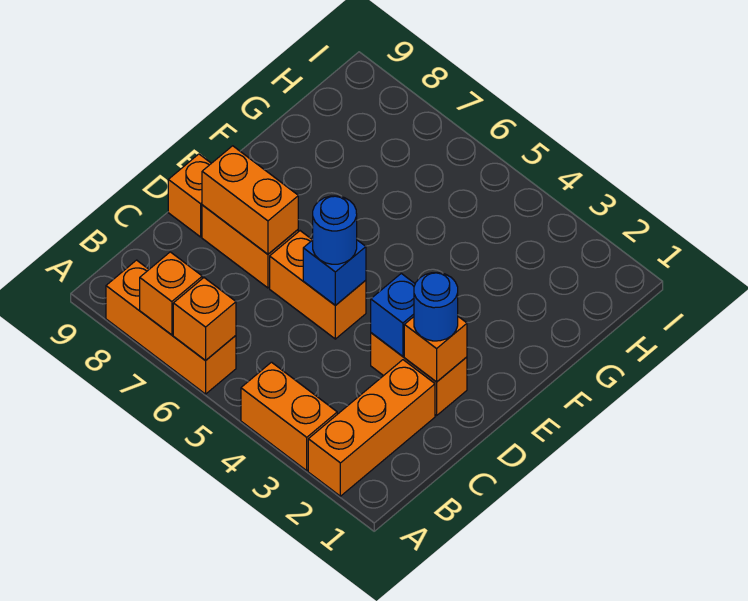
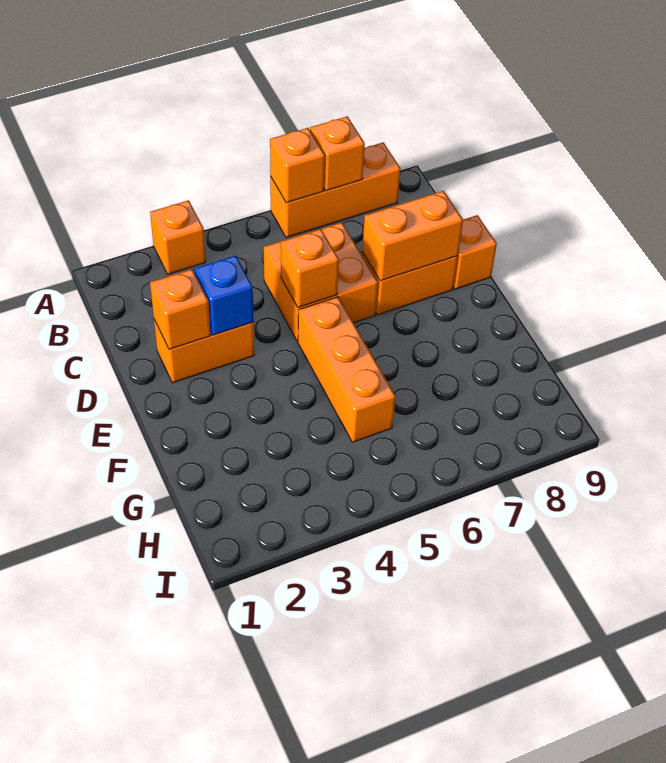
orange brick A2:C2 level 1 -> orange brick E5:G5 level 1
orange brick A3:A4 level 1 -> orange brick A3 level 1
blue round brick D2 level 3 -> none
orange brick D5:D6 level 1 -> orange brick C5:D6 level 1
blue brick D5 level 2 -> orange brick D5 level 2
blue round brick D5 level 3 -> none

